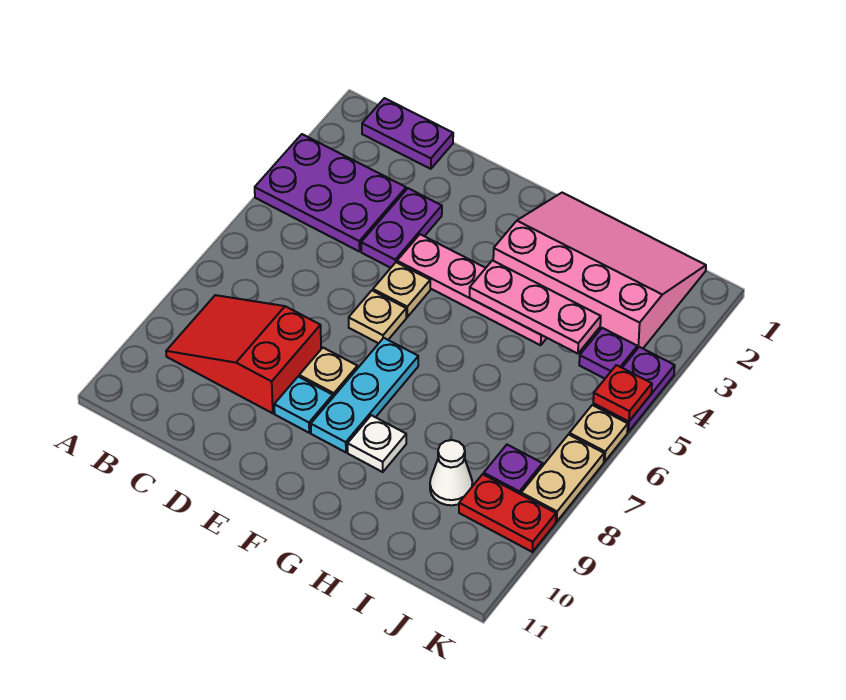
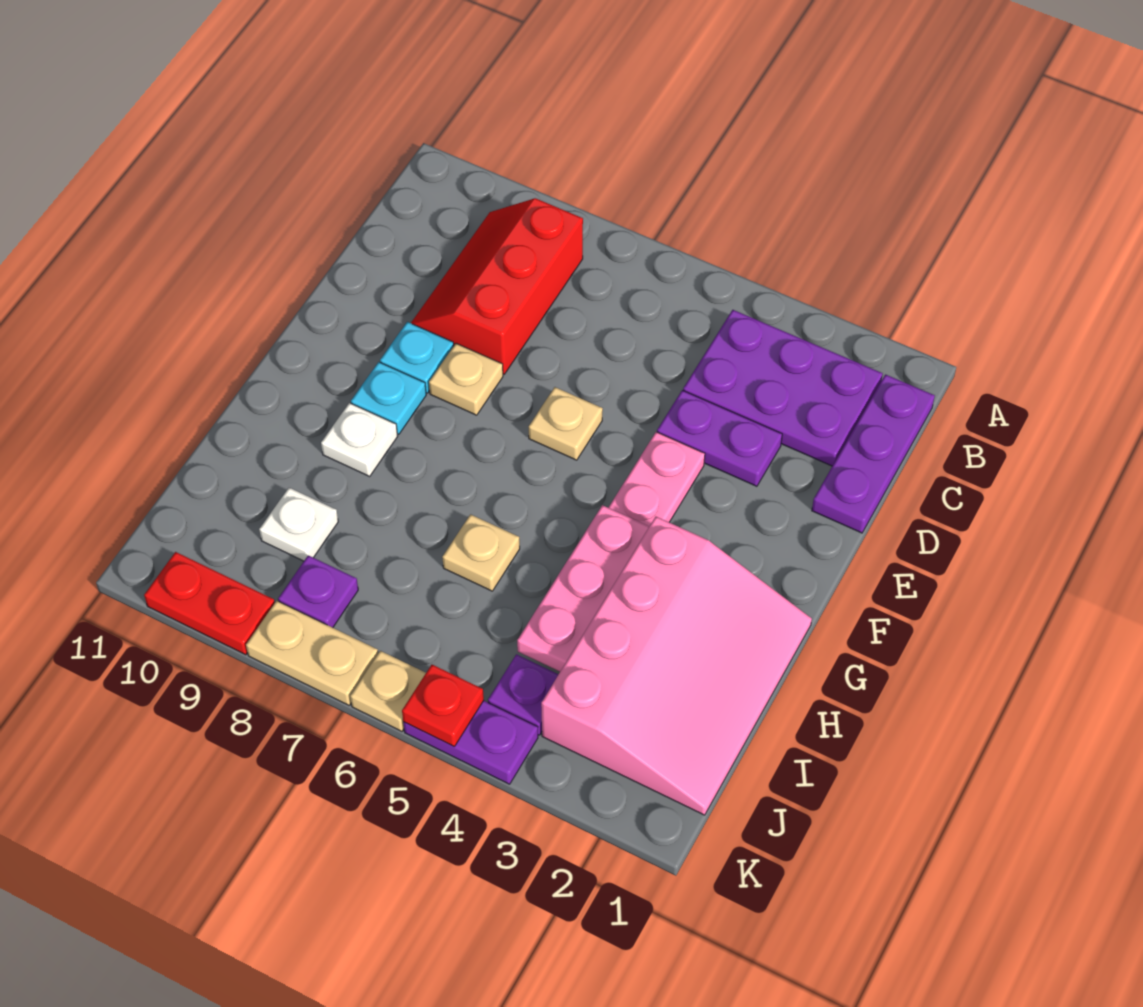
purple plate A3:C4 level 1 -> purple plate B2:C4 level 1
purple plate B1:C1 level 1 -> purple plate B1:D1 level 1
red slope B8:D9 level 1 top D -> red slope B8:D9 level 1 top 8
tan plate E5 level 1 -> tan plate H6 level 1
cyan plate F7:F9 level 1 -> cyan plate F9 level 1
white cone I9 level 1 -> white plate I9 level 1
red plate J9:K9 level 1 -> red plate K9:K10 level 1

